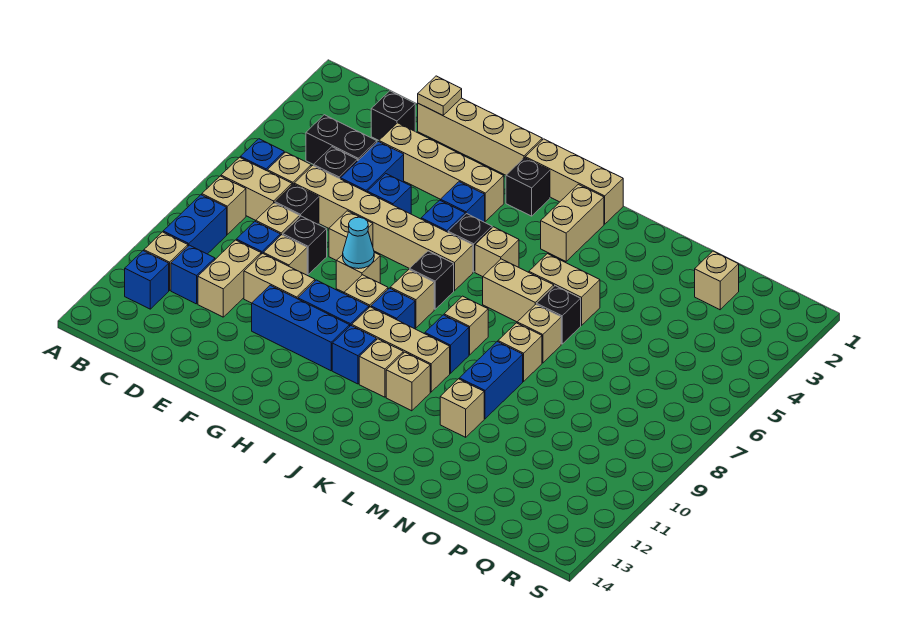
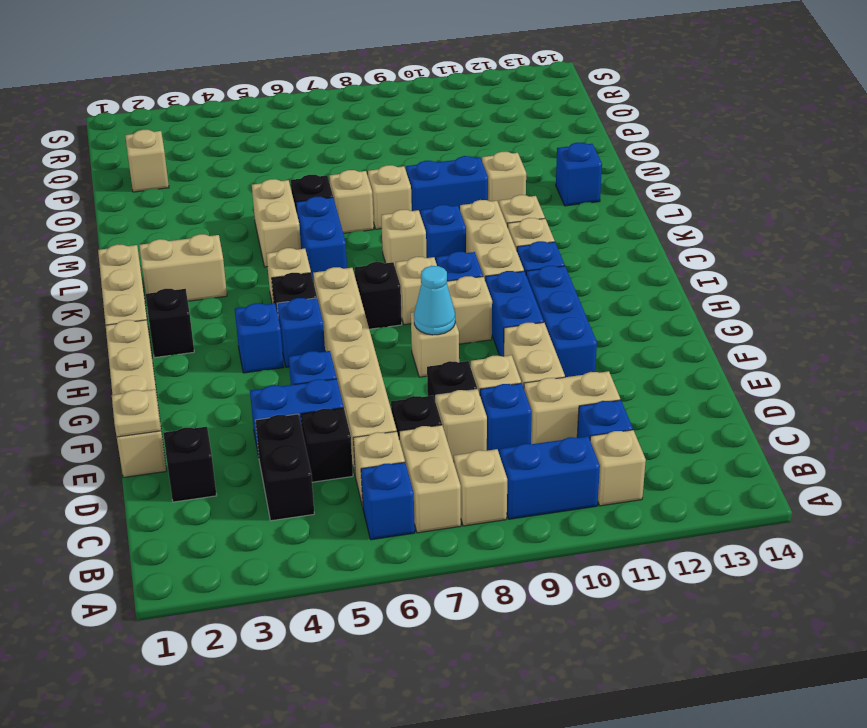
blue brick B12 level 1 -> blue brick M13 level 1
tan brick E3:H3 level 1 -> none
tan brick F7 level 1 -> none
tan brick K6:L6 level 1 -> blue brick K6:L6 level 1

